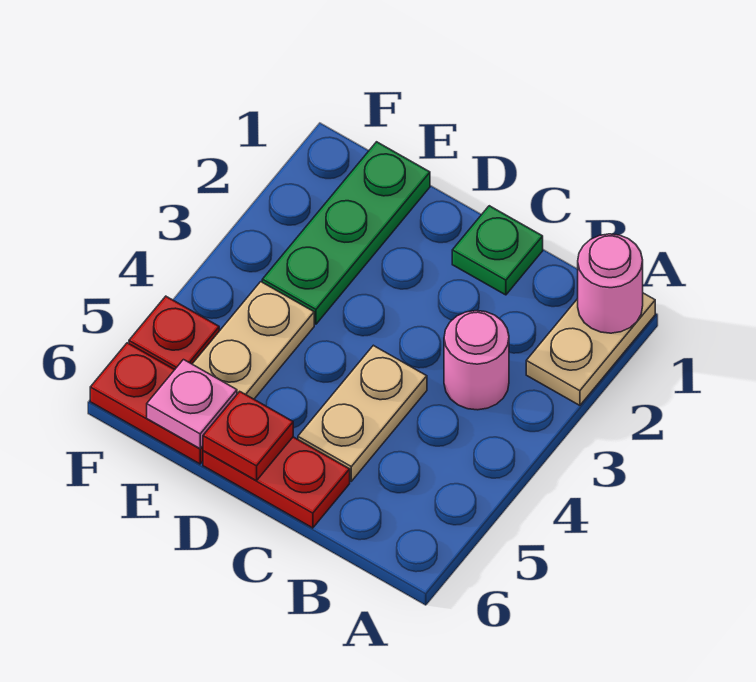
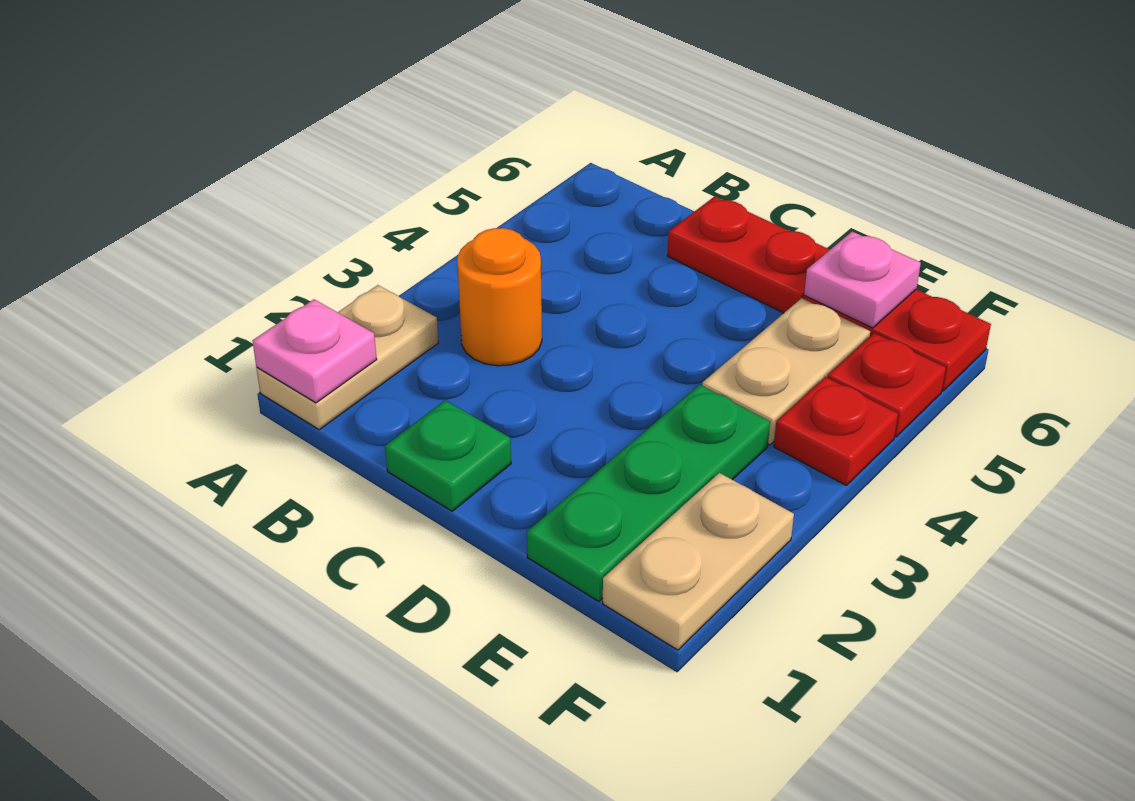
pink round brick A1 level 2 -> pink plate A1 level 2
pink round brick B3 level 1 -> orange round brick B3 level 1
tan plate C4:C5 level 1 -> tan plate F1:F2 level 1
red plate D6 level 2 -> red plate F4 level 1

